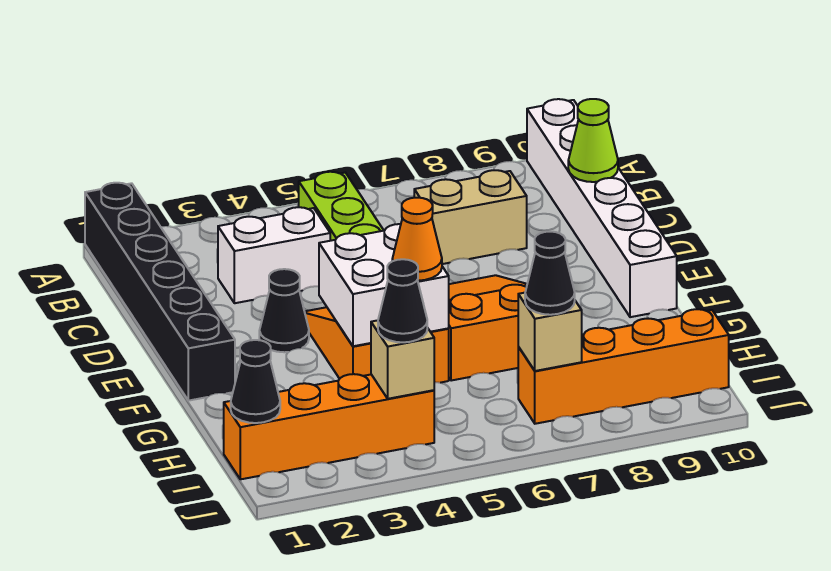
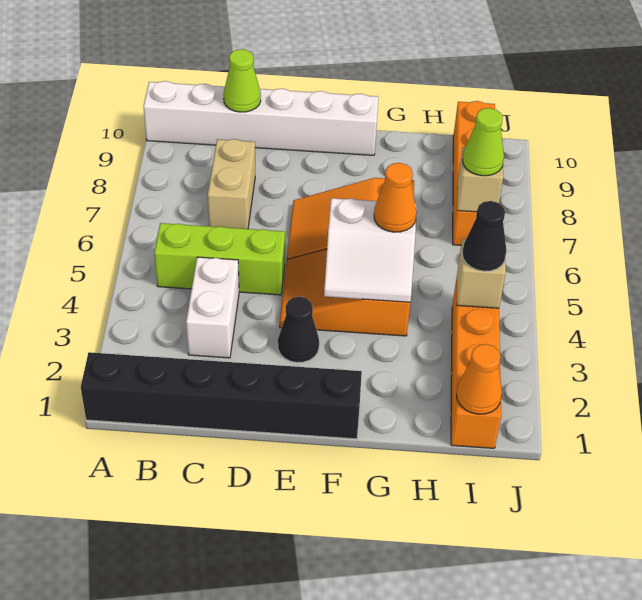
white brick F4:G5 level 2 -> white slope F4:G5 level 2 top 5
black cone I1 level 2 -> orange cone I1 level 2
black cone I7 level 3 -> lime cone I7 level 3

